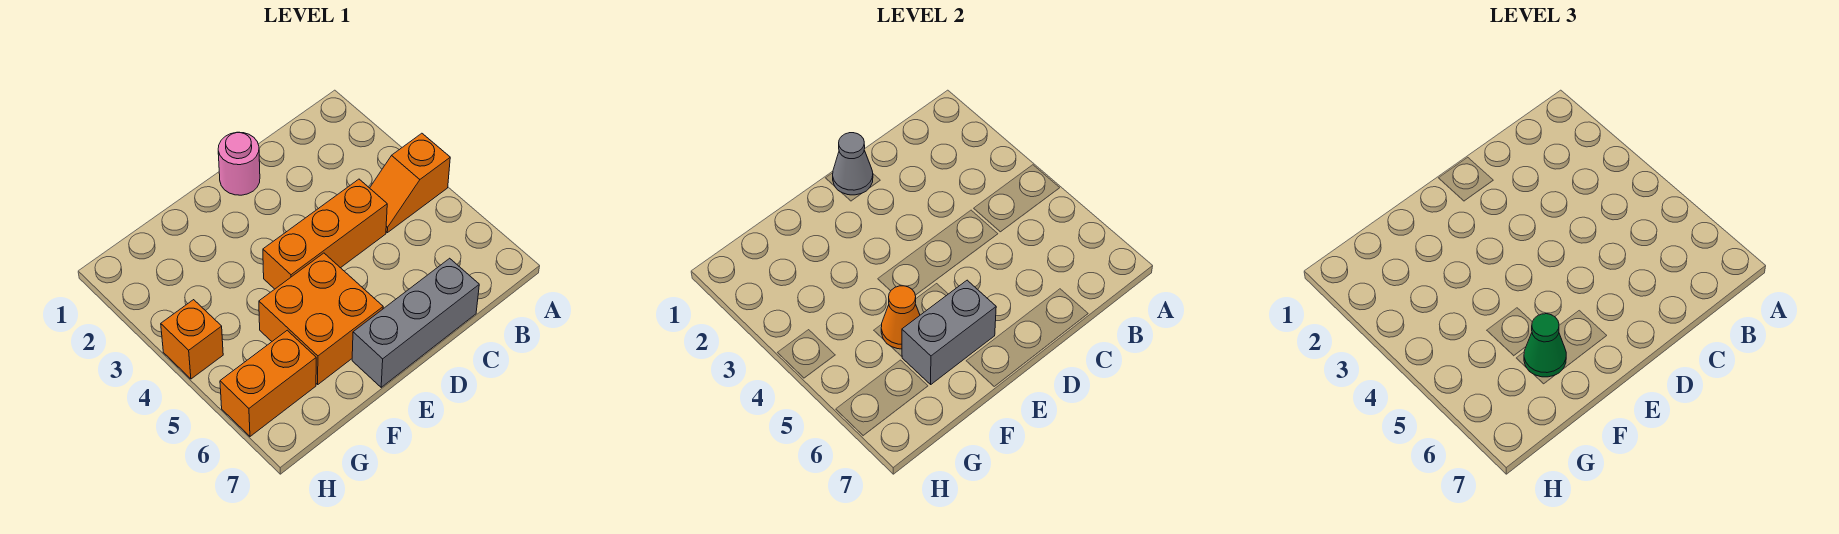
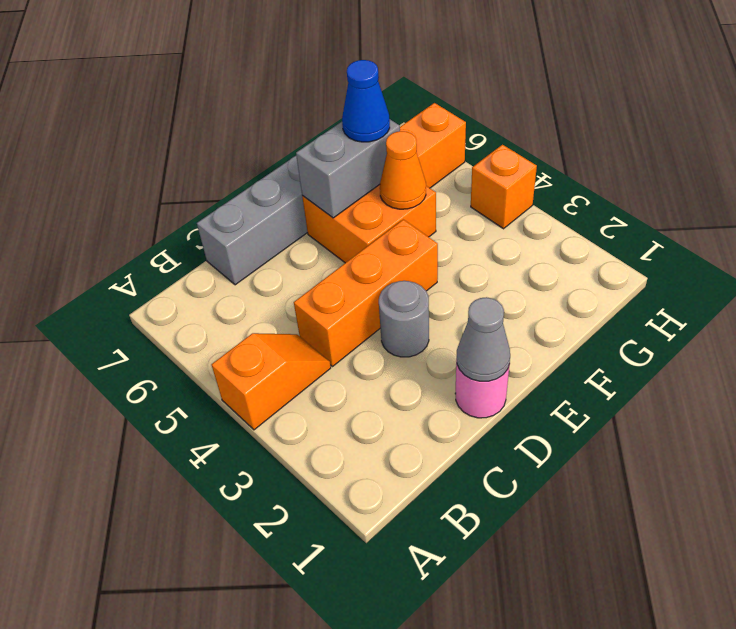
none -> grey round brick D3 level 1
green cone F6 level 3 -> blue cone F6 level 3

